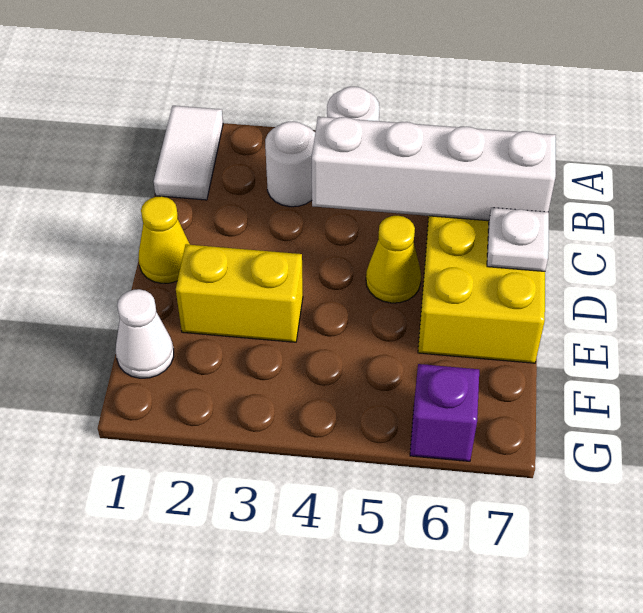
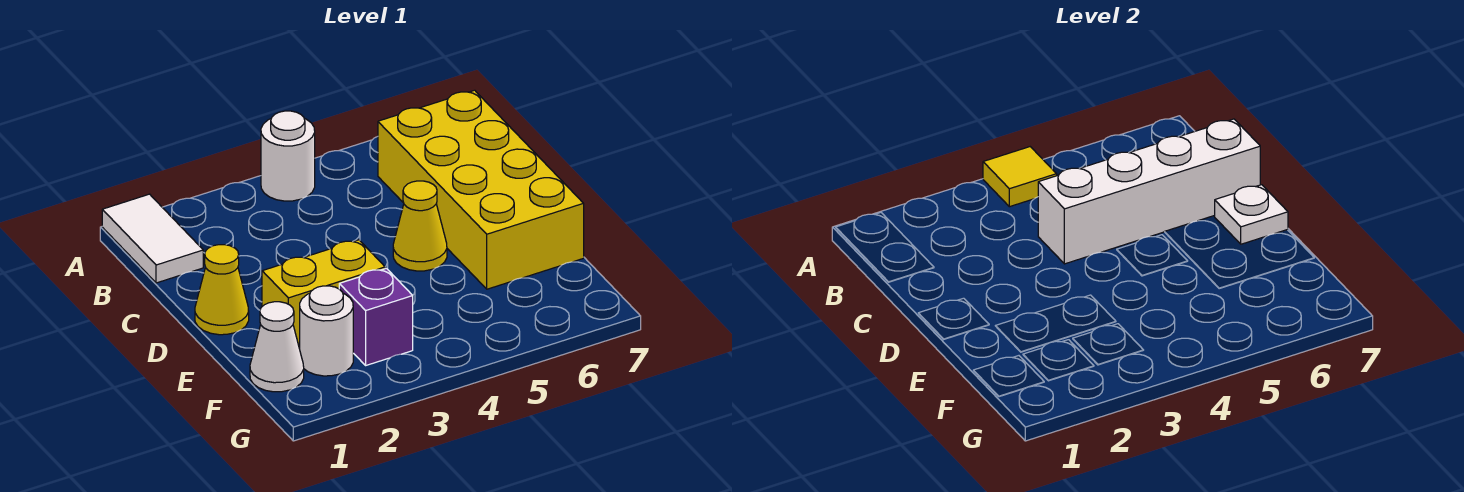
none -> yellow tile A4 level 2
white round brick B3 level 1 -> white round brick F2 level 1
purple brick G6 level 1 -> purple brick F3 level 1

